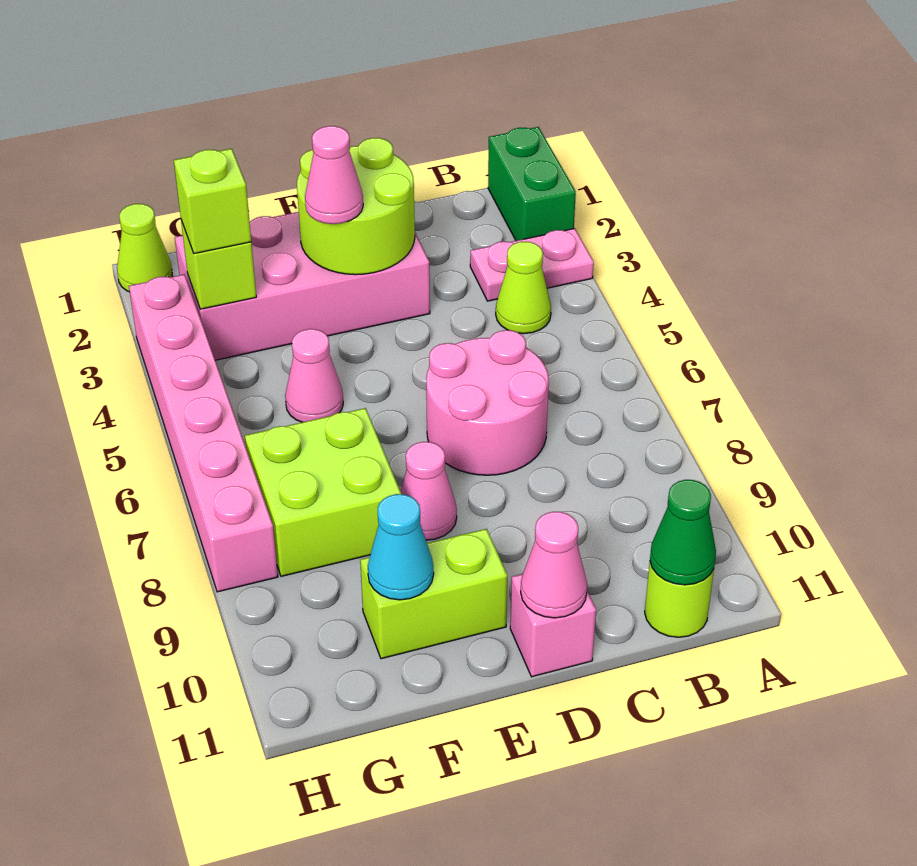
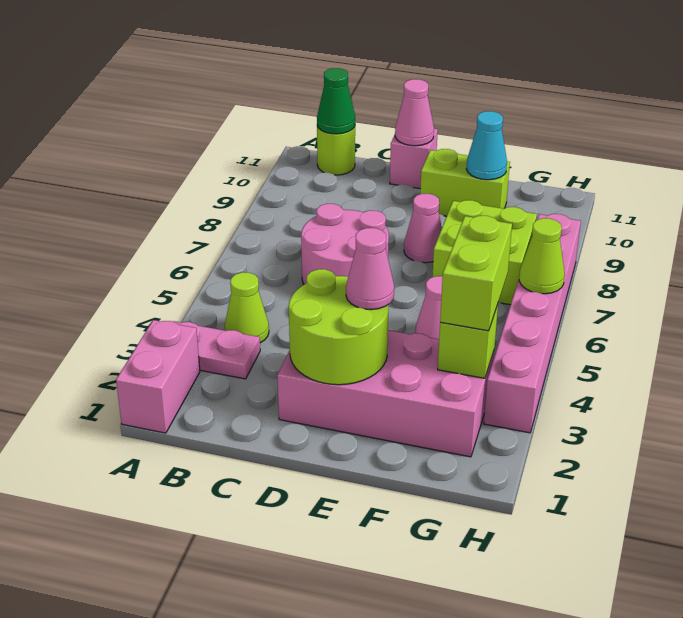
green brick A1:A2 level 1 -> pink brick A1:A2 level 1
lime brick G3 level 3 -> lime brick G3:G4 level 3
lime cone H1 level 1 -> lime cone H6 level 2

